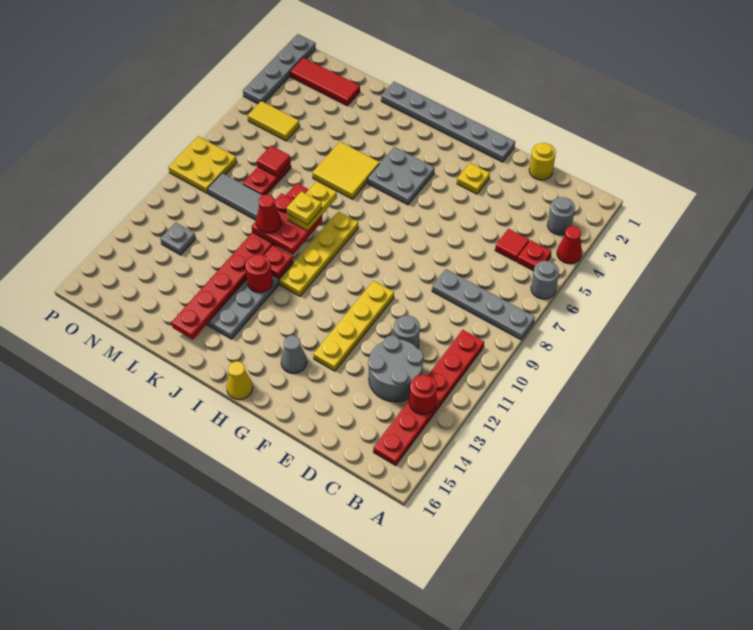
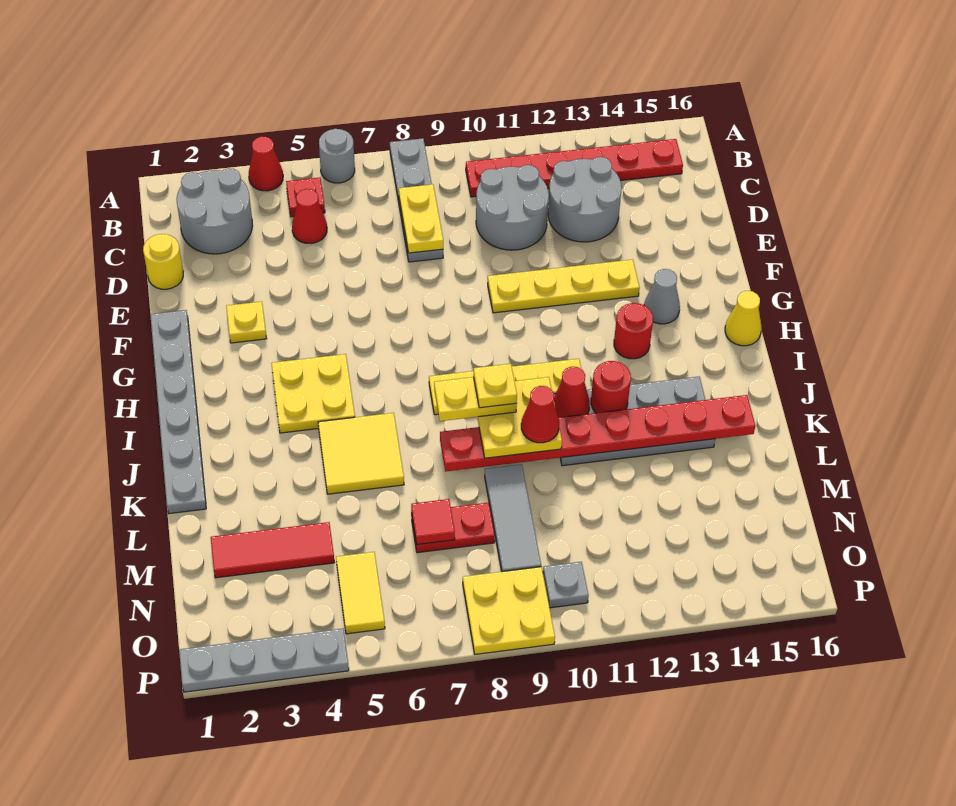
grey round brick B3 level 1 -> grey round brick B2:C3 level 1
red round brick B13 level 2 -> red round brick H13 level 1
red tile C5 level 1 -> red cone C5 level 1
none -> yellow plate C8:D8 level 2
grey round brick D11 level 1 -> grey round brick C10:D11 level 1
grey plate H4:I5 level 1 -> yellow plate H4:I5 level 1
red plate J9:K10 level 3 -> yellow plate J9:K10 level 3
red plate J11 level 2 -> red cone J11 level 2
red tile M2:O2 level 1 -> red tile M2:M4 level 1
grey plate N12 level 1 -> grey plate O10 level 1

